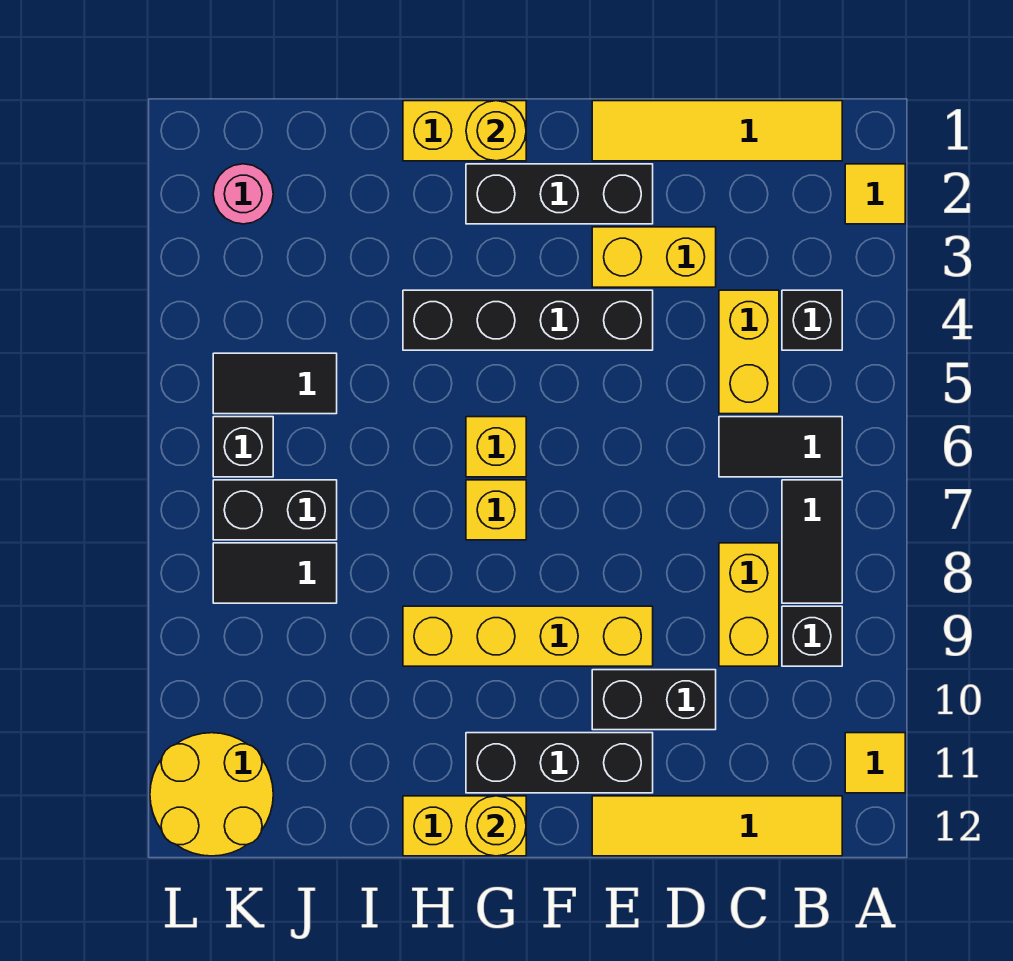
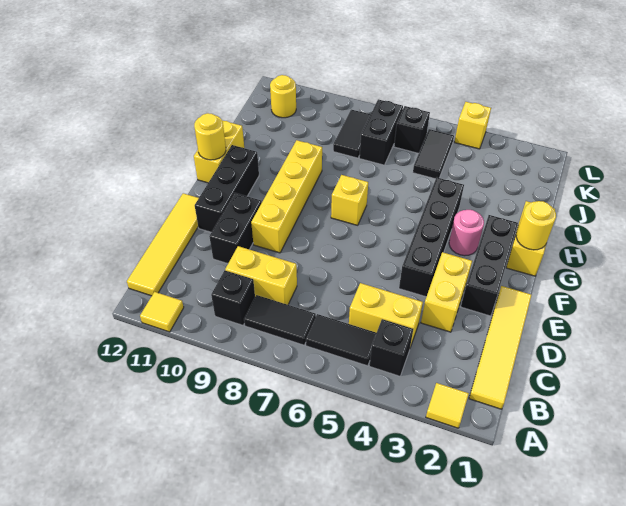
black tile B6:C6 level 1 -> black tile B5:B6 level 1
yellow brick G6 level 1 -> yellow brick L4 level 1
pink round brick K2 level 1 -> pink round brick G3 level 1
yellow round brick K11:L12 level 1 -> yellow round brick K11 level 1

